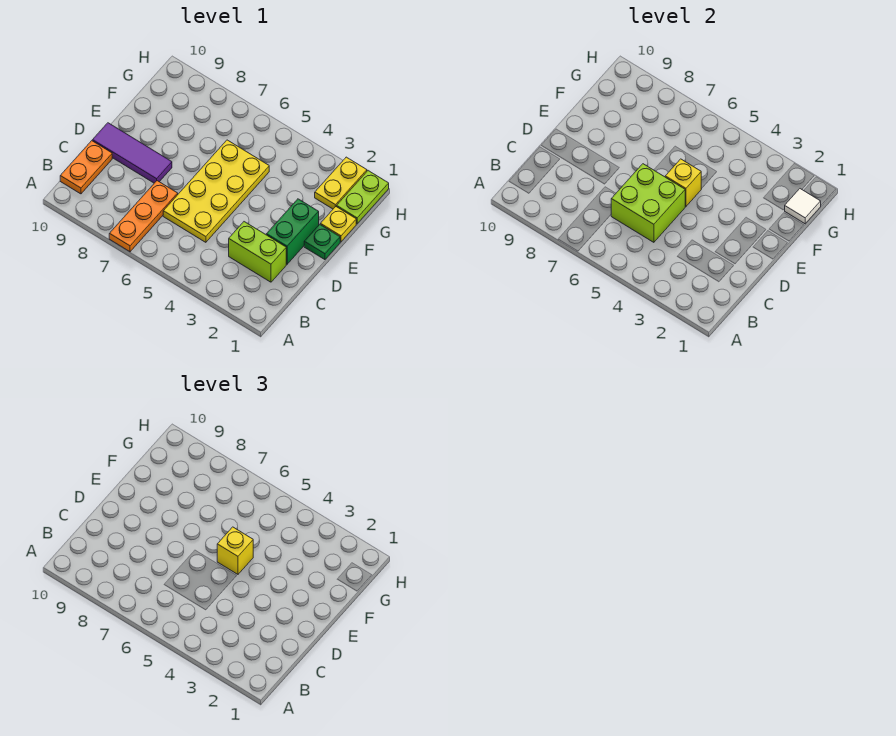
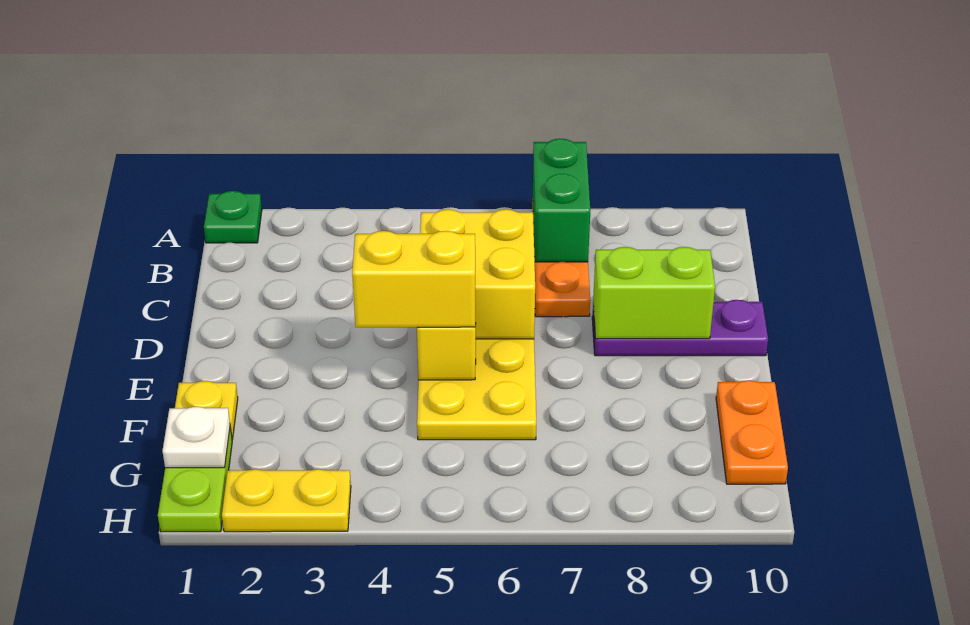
orange plate B10:C10 level 1 -> orange plate F10:G10 level 1
lime brick C2:C3 level 1 -> lime brick D8:D9 level 2
lime brick C5:D6 level 2 -> yellow brick C5:D6 level 2
green brick D2:E2 level 1 -> green brick A7:B7 level 2
purple tile D8:D10 level 1 -> purple plate D8:D10 level 1
green plate E1 level 1 -> green plate A1 level 1
yellow brick E5 level 3 -> yellow brick E4:E5 level 3
white tile G1 level 2 -> white plate G1 level 2
yellow plate G2:H2 level 1 -> yellow plate H2:H3 level 1

